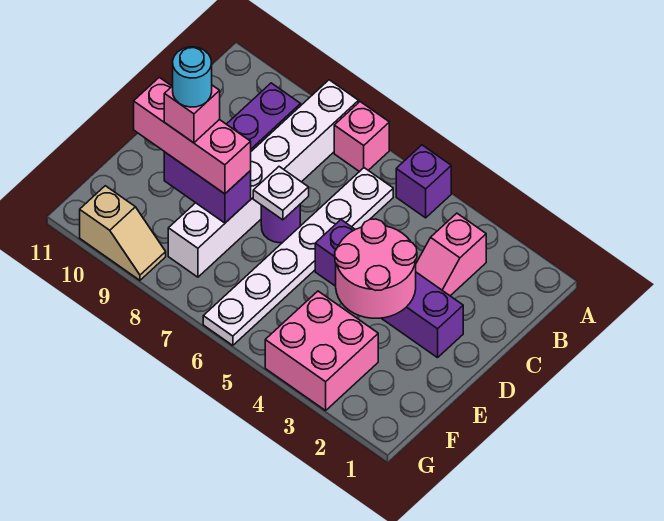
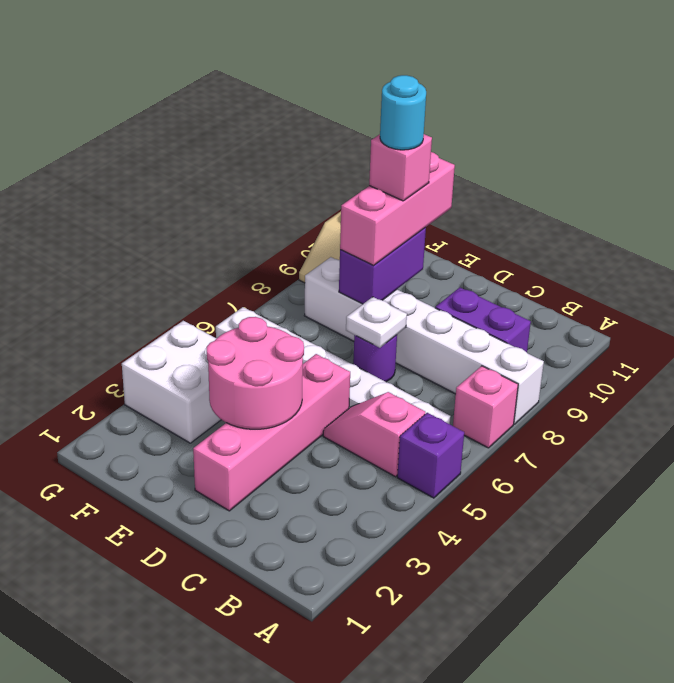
pink slope B3:C3 level 1 top B -> pink slope B5:C5 level 1 top B
purple brick D2:D5 level 1 -> pink brick D2:D5 level 1
pink brick F3:G4 level 1 -> white brick F3:G4 level 1

